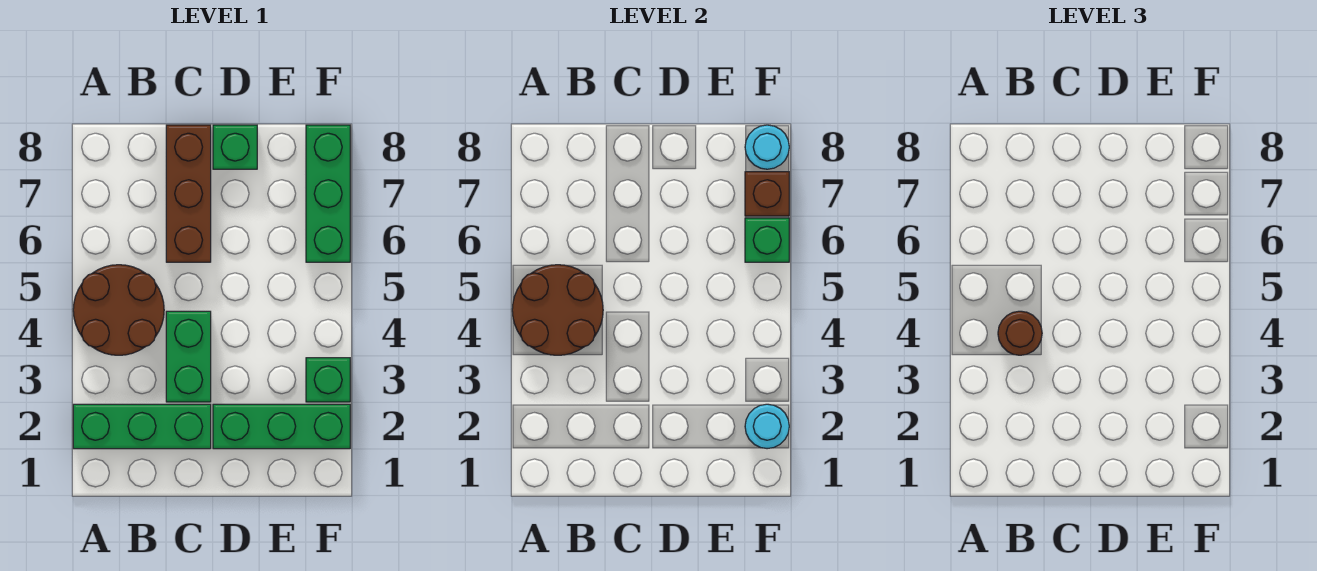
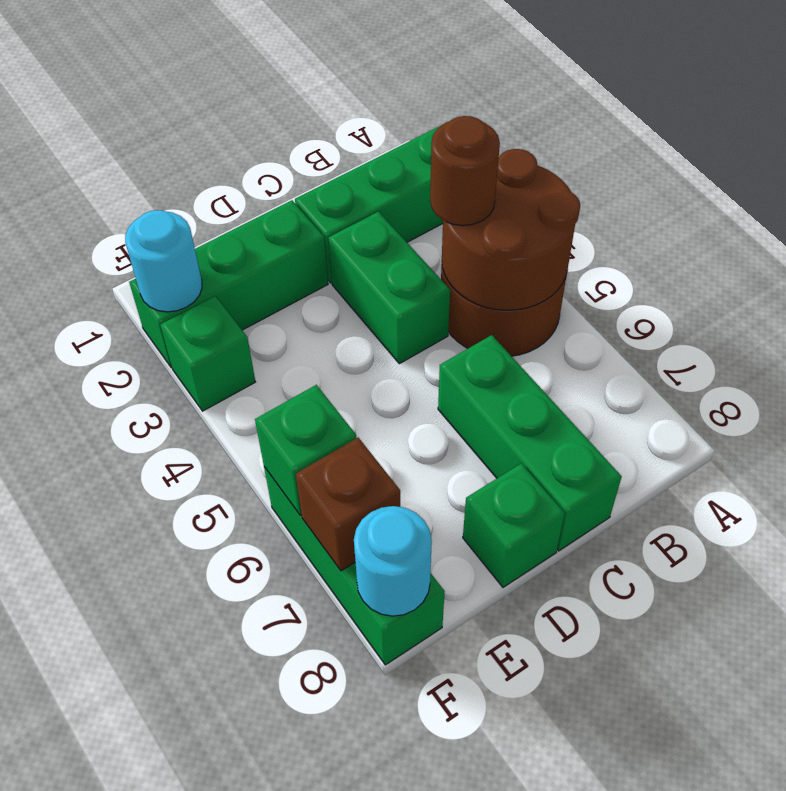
brown brick C6:C8 level 1 -> green brick C6:C8 level 1

